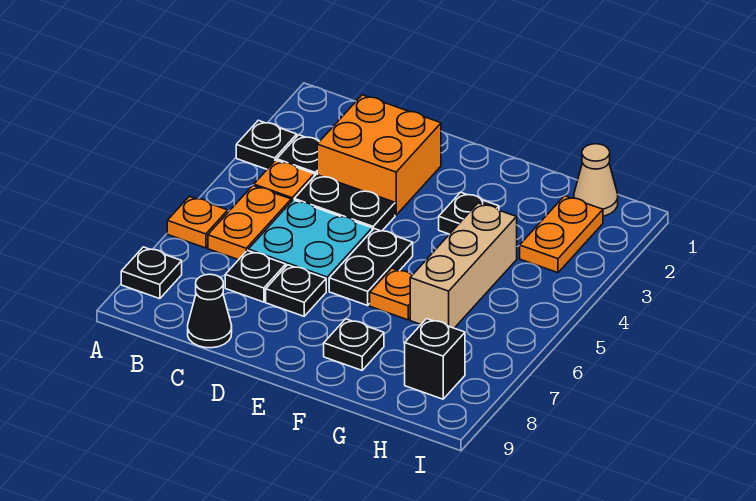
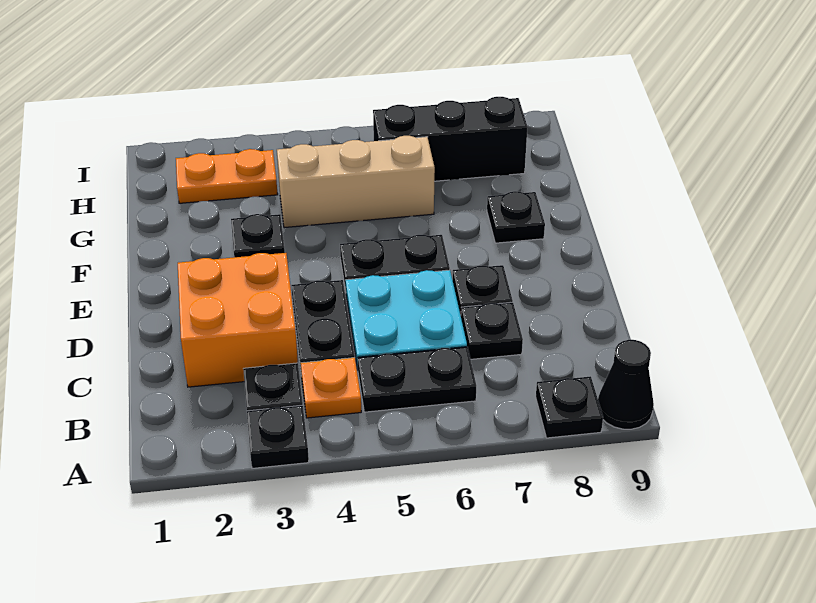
orange plate A6 level 1 -> none
orange plate B5:B6 level 1 -> black plate B5:B6 level 1
black cone C9 level 1 -> black cone A9 level 1
orange plate F6 level 1 -> none
tan cone H1 level 1 -> none
black brick H8 level 1 -> black brick H6:H8 level 1

